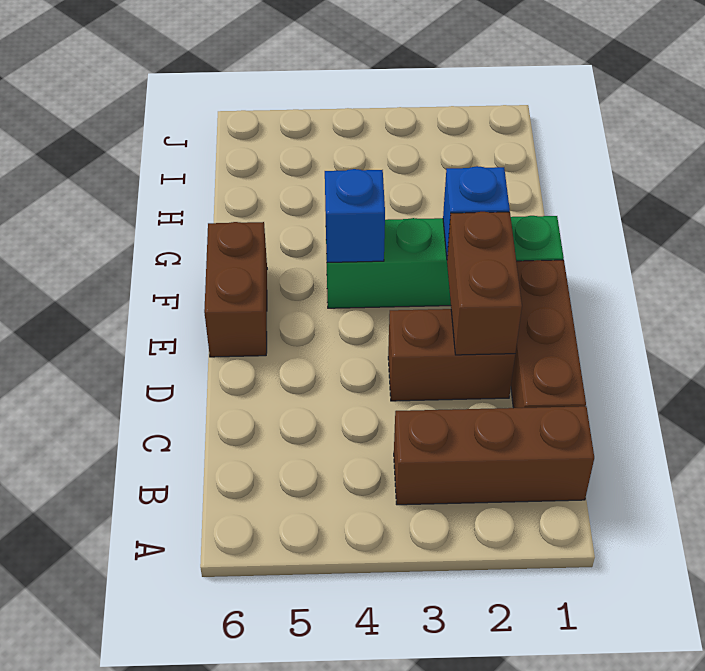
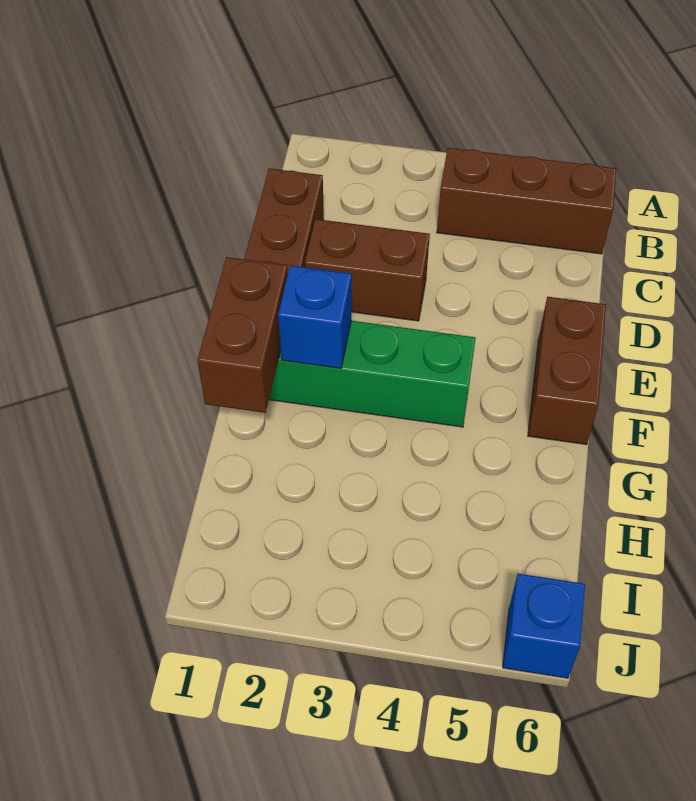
brown brick B1:B3 level 1 -> brown brick B4:B6 level 1
brown brick D2:E2 level 2 -> brown brick F1:G1 level 2
blue brick F4 level 2 -> blue brick J6 level 1

